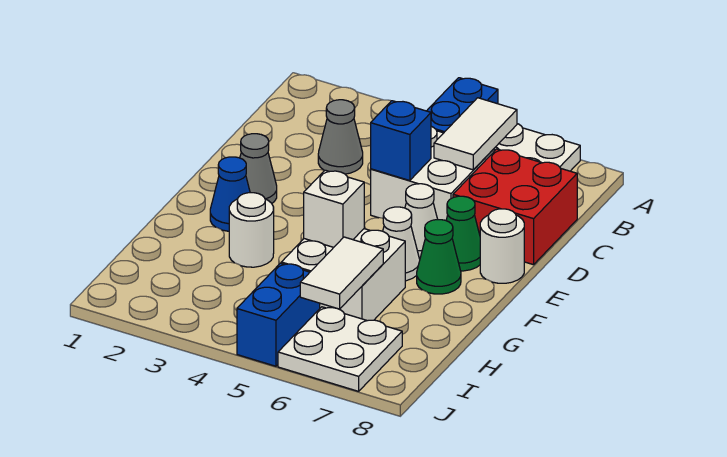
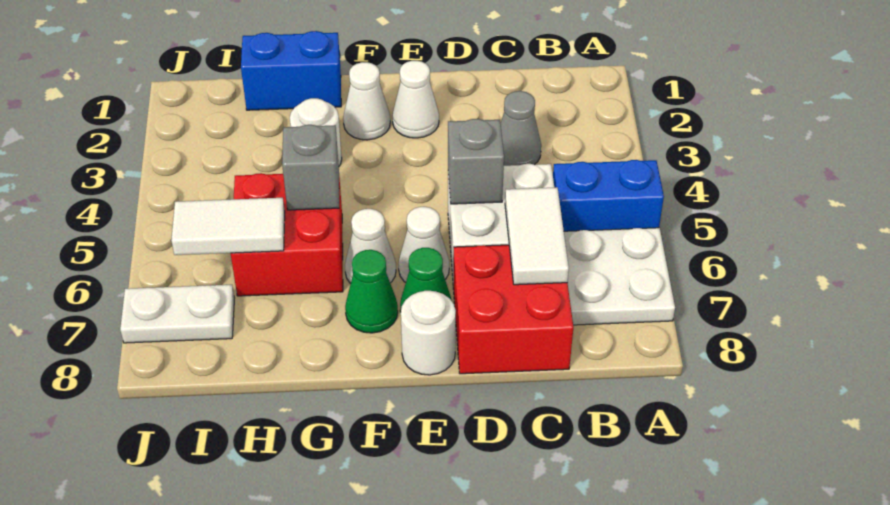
white tile B6:C6 level 2 -> white tile C6:C7 level 2
blue brick D5 level 2 -> grey brick D5 level 2
grey cone E2 level 1 -> white cone E2 level 1
blue cone F2 level 1 -> white cone F2 level 1
white brick G5:H6 level 1 -> red brick G5:H6 level 1
white brick G5 level 2 -> grey brick G5 level 2
blue brick I5:J5 level 1 -> blue brick G1:H1 level 1
white plate I6:J7 level 1 -> white plate I7:J7 level 1

